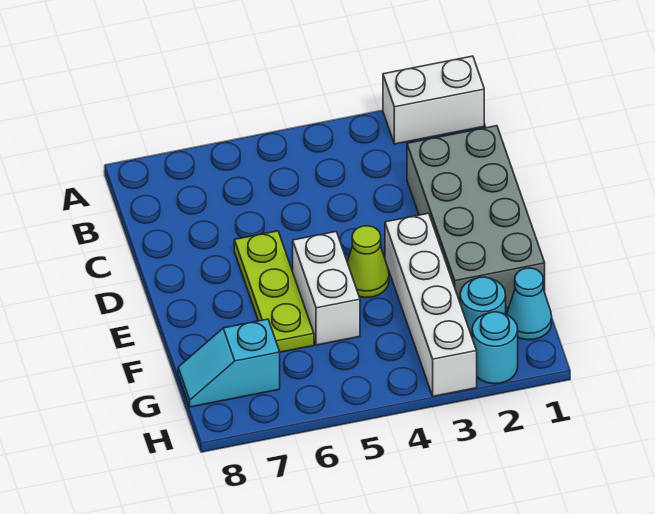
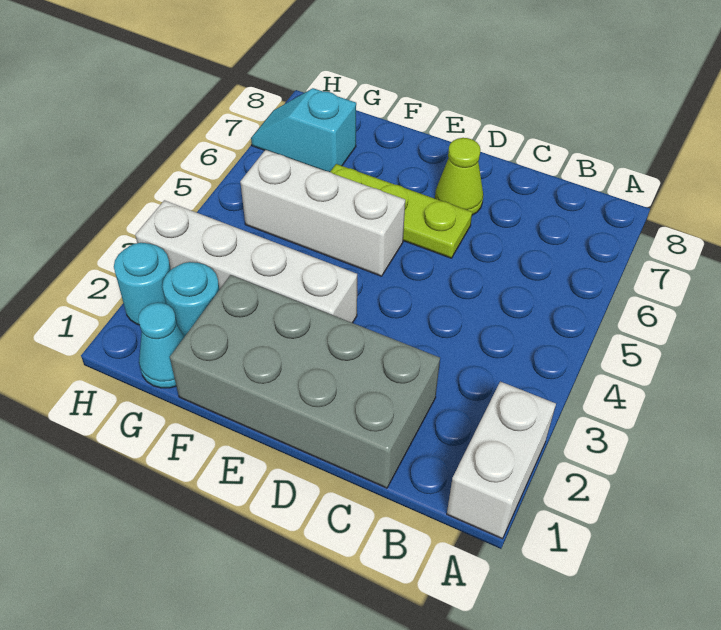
lime cone E4 level 1 -> lime cone D7 level 1
white brick E5:F5 level 1 -> white brick E5:G5 level 1
cyan slope G7:G8 level 1 top 7 -> cyan slope G7:H7 level 1 top G

